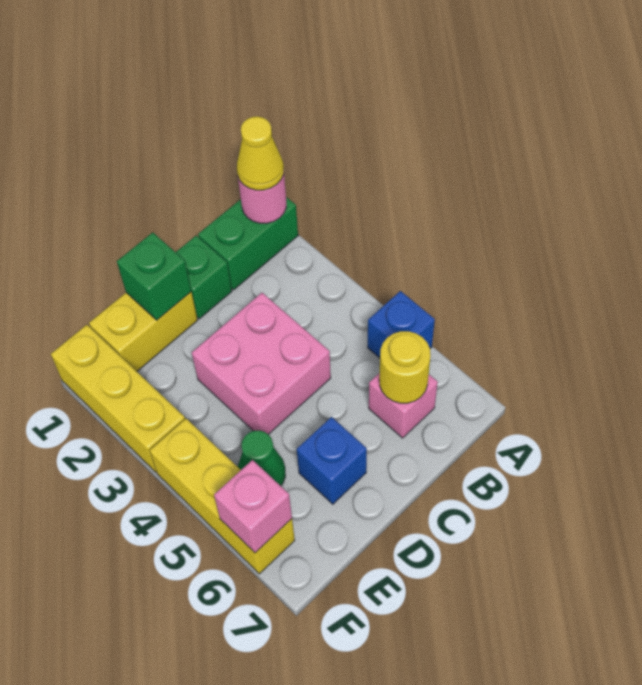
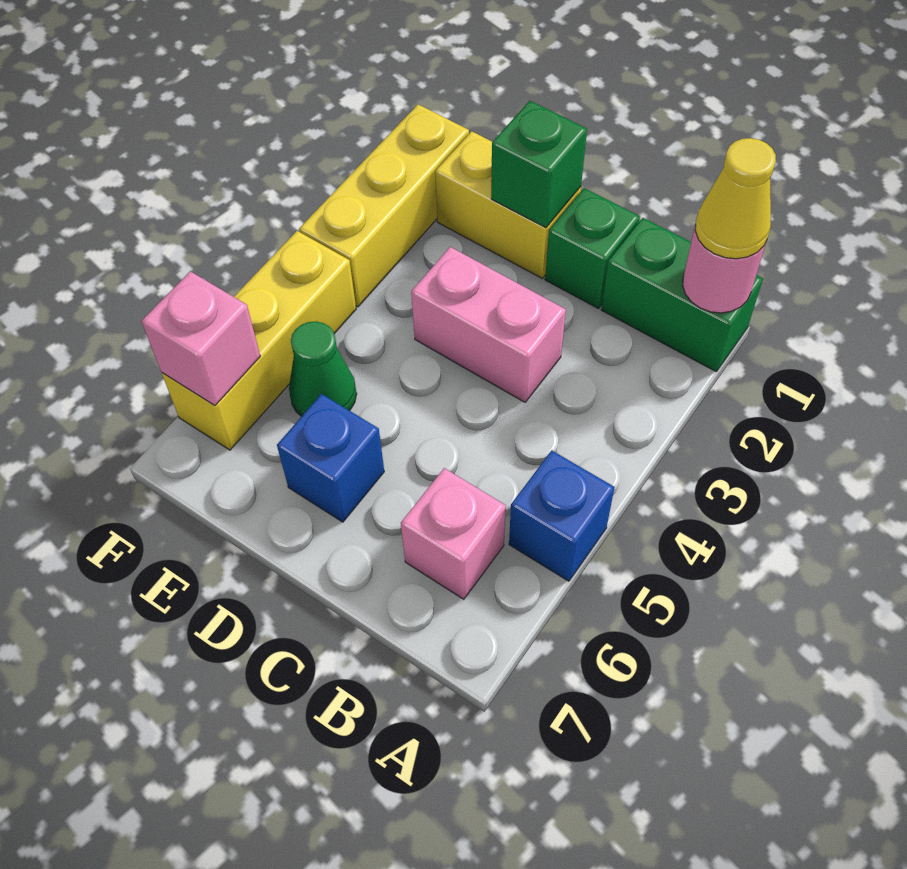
yellow round brick B6 level 2 -> none
pink brick C3:D4 level 1 -> pink brick C3:D3 level 1

